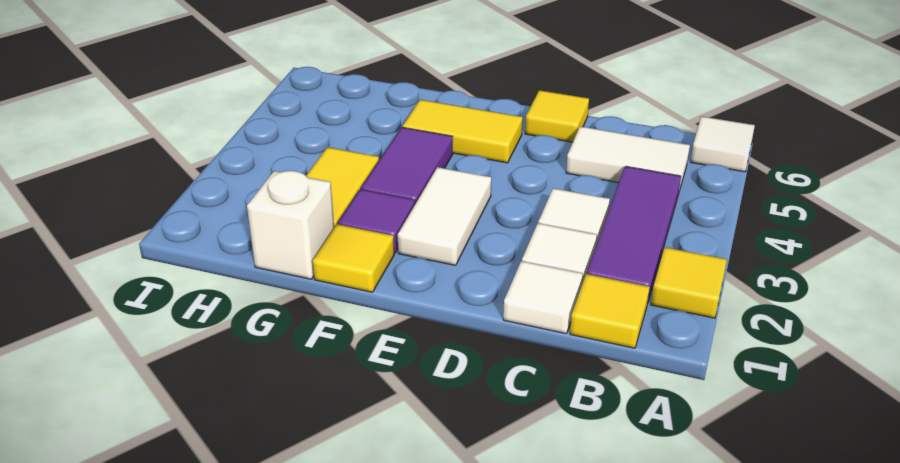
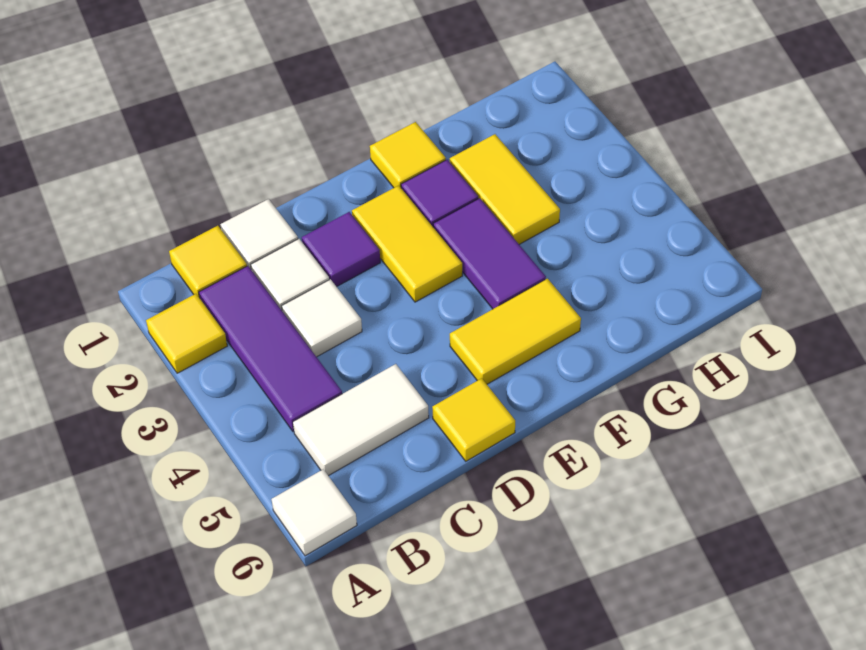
none -> purple tile D2 level 1
white tile E2:E3 level 1 -> yellow tile E2:E3 level 1
white brick G1 level 1 -> none

